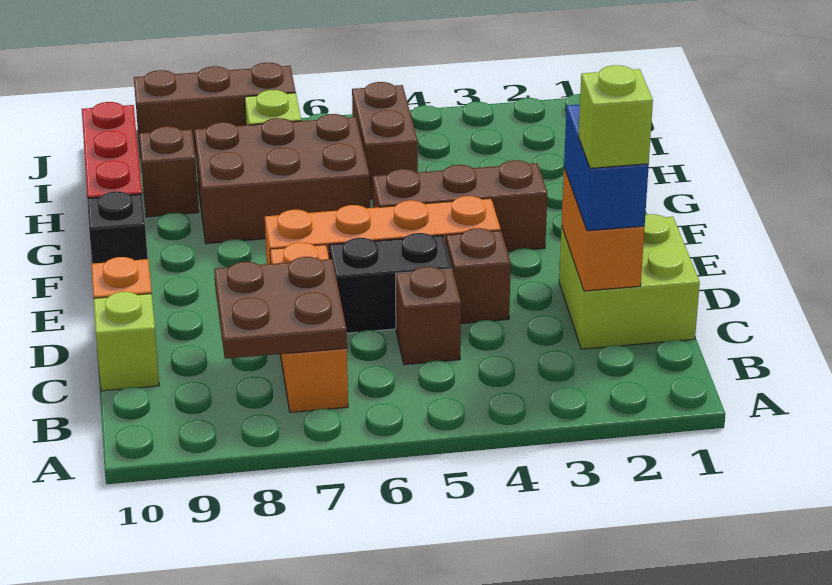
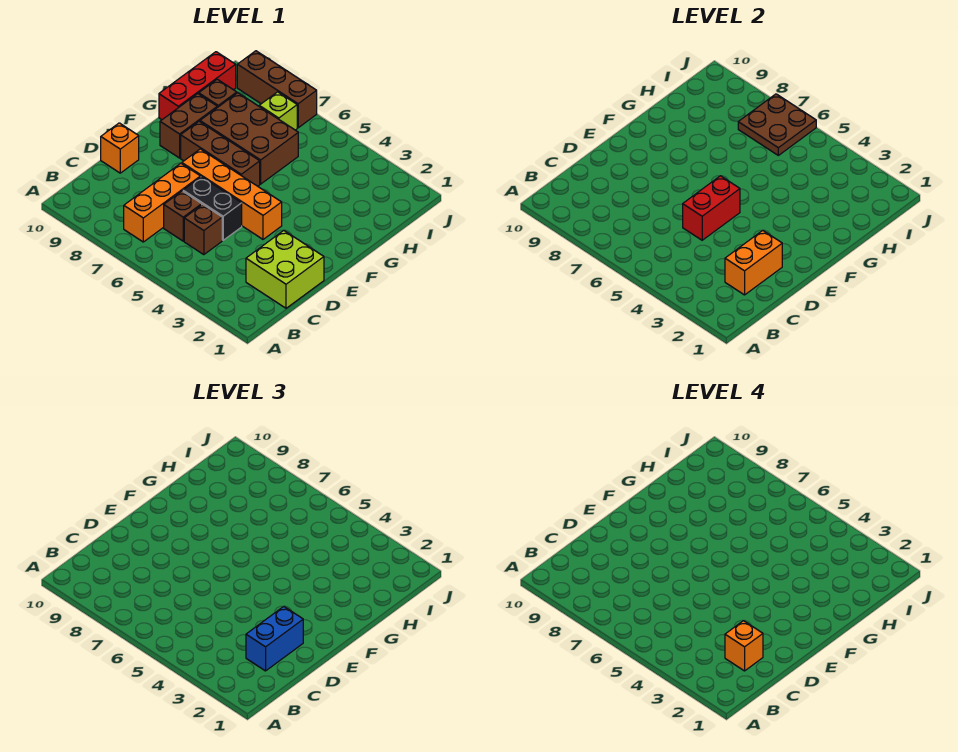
brown plate B7:C8 level 2 -> brown plate I6:J7 level 2
lime brick C2 level 4 -> orange brick C2 level 4
lime brick C10 level 1 -> none
brown brick D4 level 1 -> brown brick C6 level 1
none -> red brick D5:E5 level 2
brown brick F3:F5 level 1 -> brown brick F6:F8 level 1
black brick F10 level 1 -> none
brown brick H5:I5 level 1 -> brown brick F9:G9 level 1

